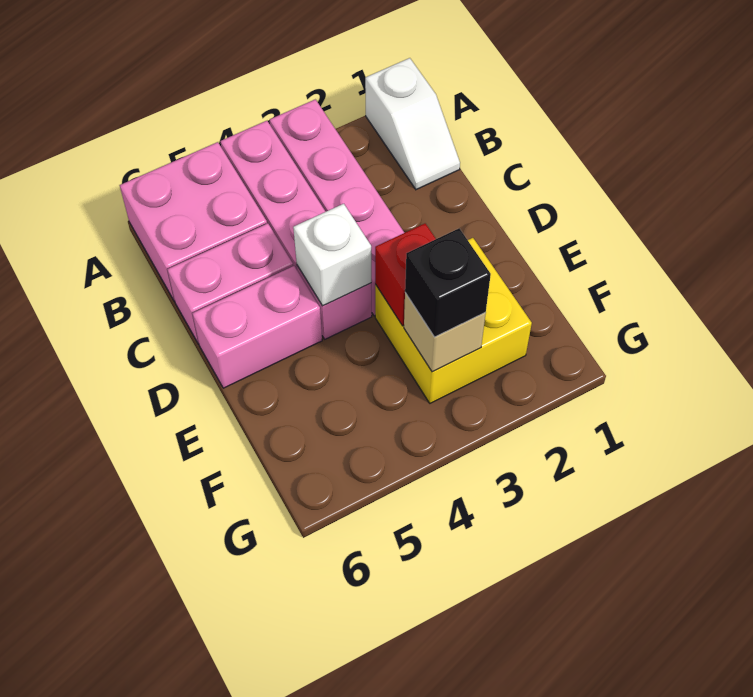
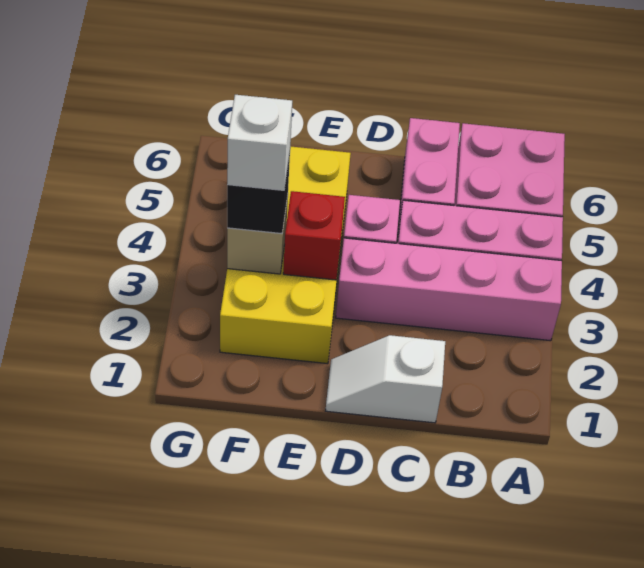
white slope A1:B1 level 1 top A -> white slope C1:D1 level 1 top C
white brick D4 level 2 -> white brick F3 level 4
pink brick D5:D6 level 1 -> none
yellow brick E2:F3 level 1 -> yellow brick E2:F5 level 1

